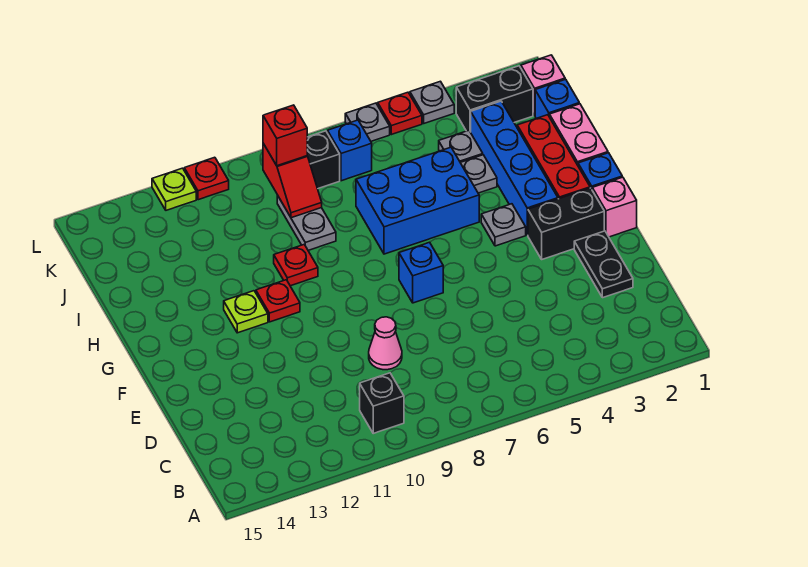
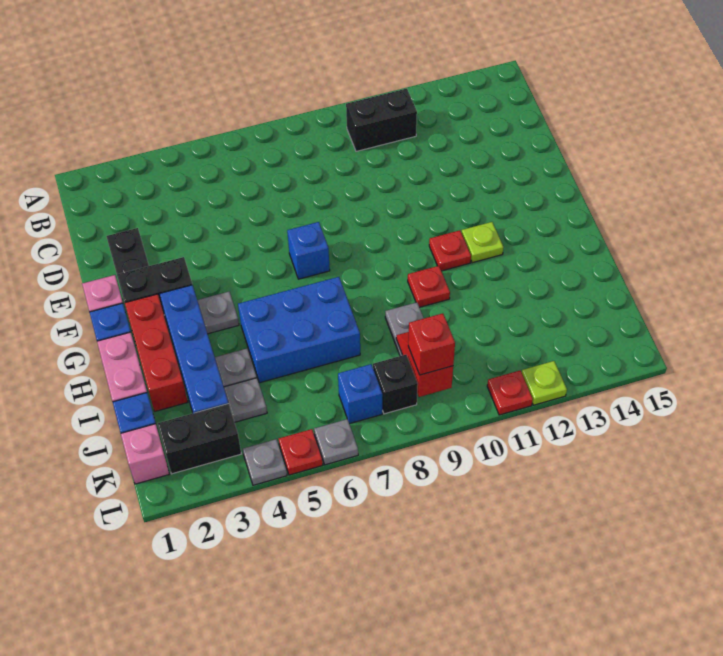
black brick B10 level 1 -> black brick B10:B11 level 1
pink cone D9 level 1 -> none

